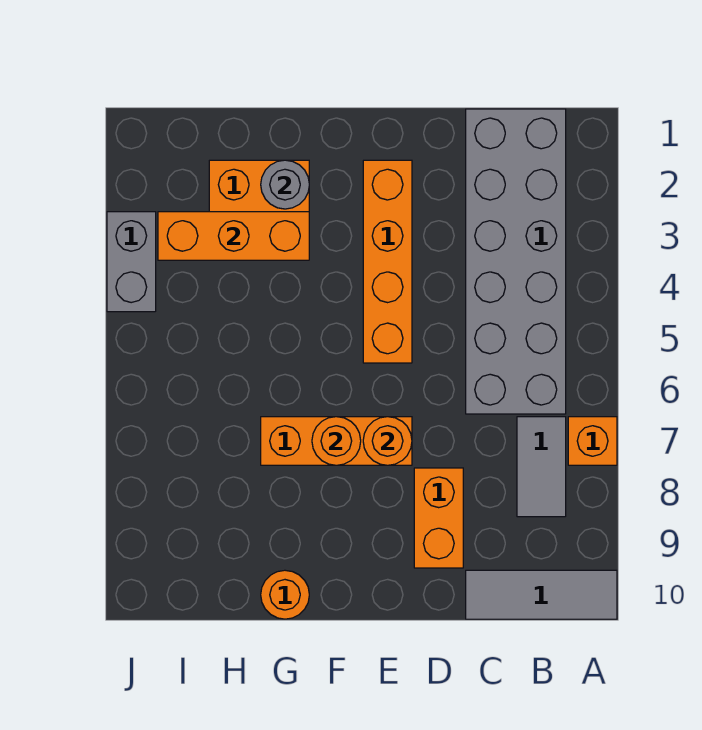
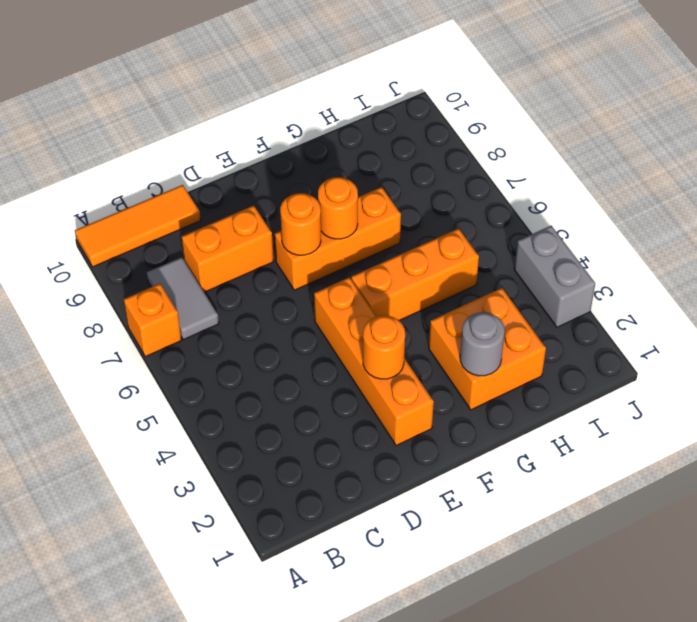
grey tile A10:C10 level 1 -> orange tile A10:C10 level 1
grey brick B1:C6 level 1 -> none
orange brick D8:D9 level 1 -> orange brick C8:D8 level 1
orange brick G3:I3 level 2 -> orange brick F5:H5 level 1
orange round brick G10 level 1 -> orange round brick E3 level 2

